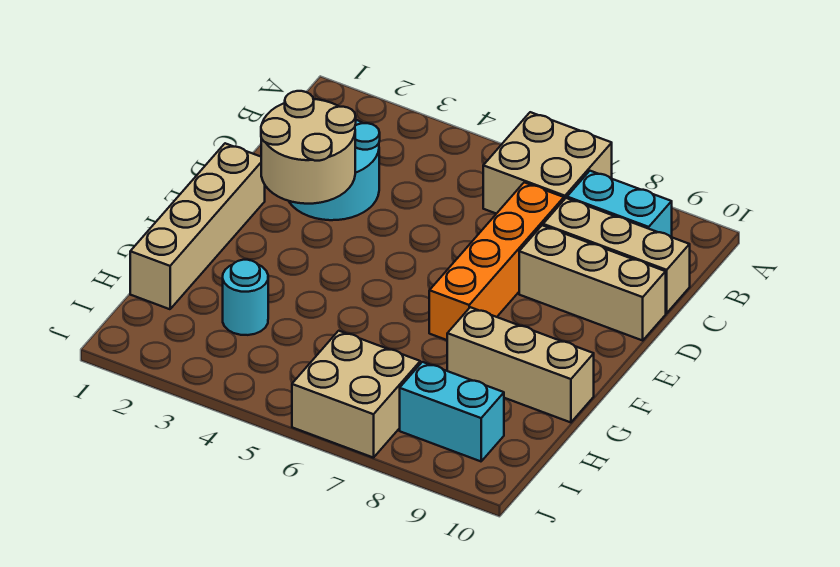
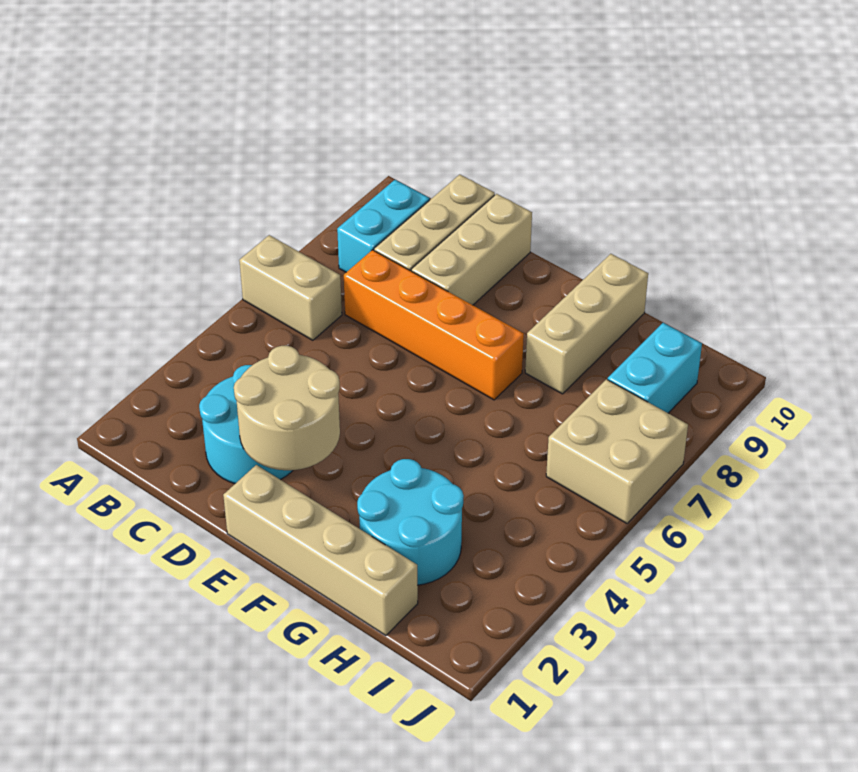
tan brick A6:B7 level 1 -> tan brick A6:B6 level 1
cyan round brick H3 level 1 -> cyan round brick G2:H3 level 1

